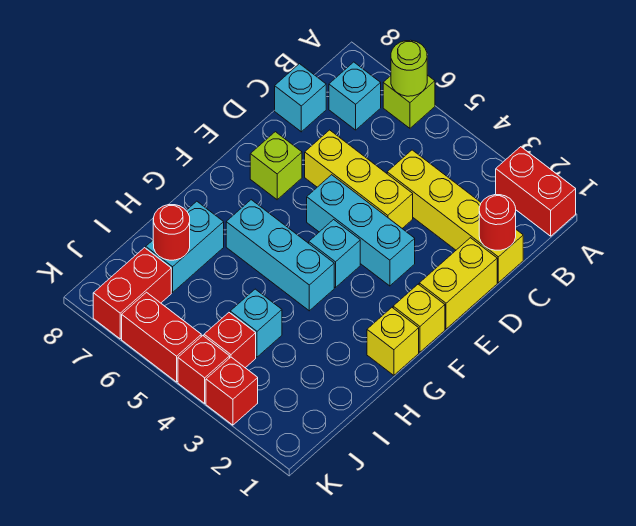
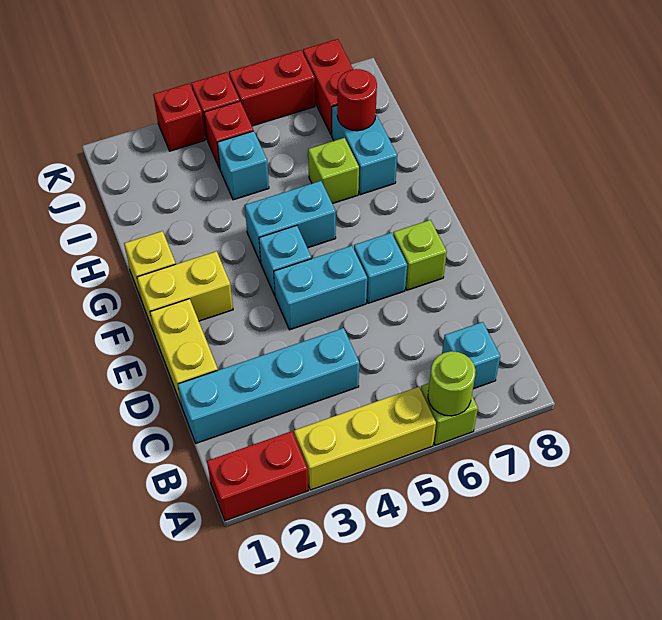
yellow brick C1:C4 level 1 -> cyan brick C1:C4 level 1
red round brick C1 level 2 -> none
cyan brick C8 level 1 -> cyan brick E6 level 1
yellow brick D4:D6 level 1 -> yellow brick A3:A5 level 1
cyan brick E3:E5 level 1 -> cyan brick E4:E5 level 1
yellow brick F1 level 1 -> yellow brick F1:F2 level 1
cyan brick G4:G6 level 1 -> cyan brick G4:G5 level 1
none -> lime brick H6 level 1

